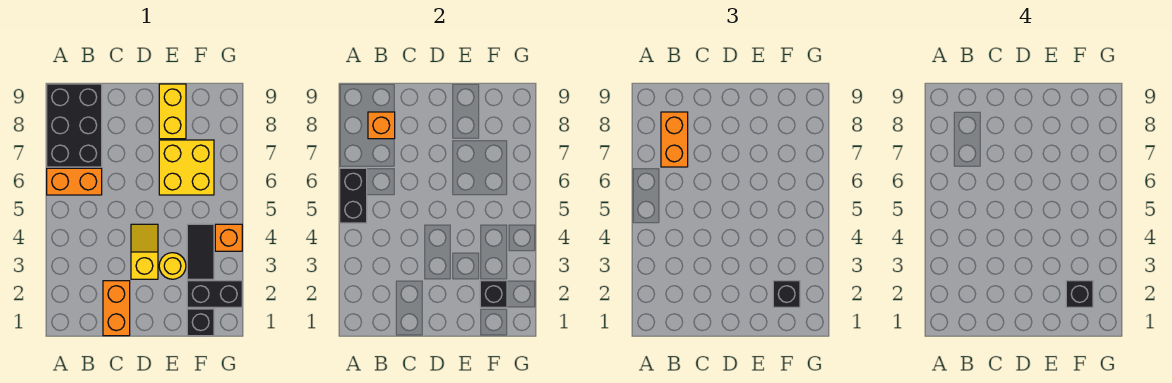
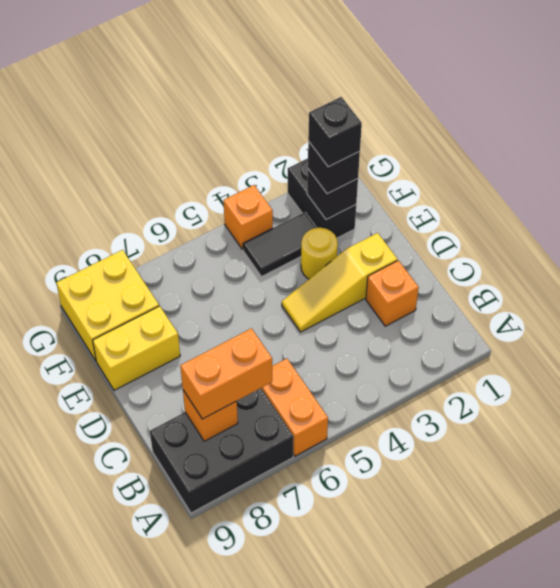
black brick A5:A6 level 2 -> none
orange brick C1:C2 level 1 -> orange brick C2 level 1
yellow slope D3:D4 level 1 top 3 -> yellow slope D2:D4 level 1 top 2
yellow brick E6:F7 level 1 -> yellow brick F8:G9 level 1
black brick F1 level 1 -> none

